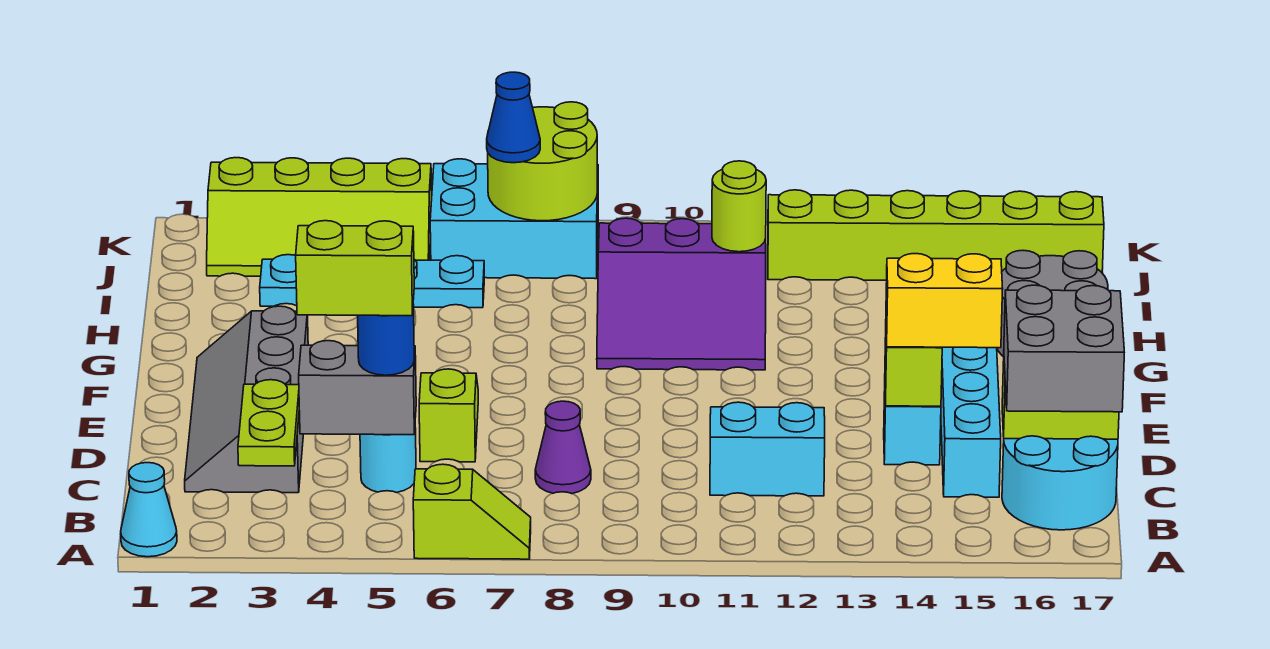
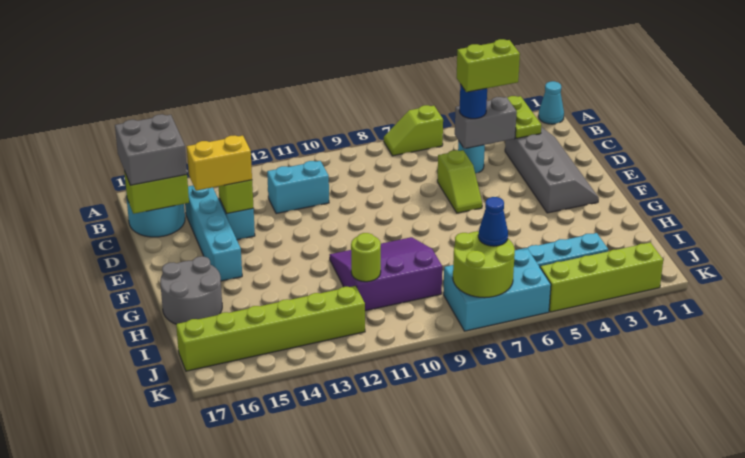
purple cone C8 level 1 -> none

